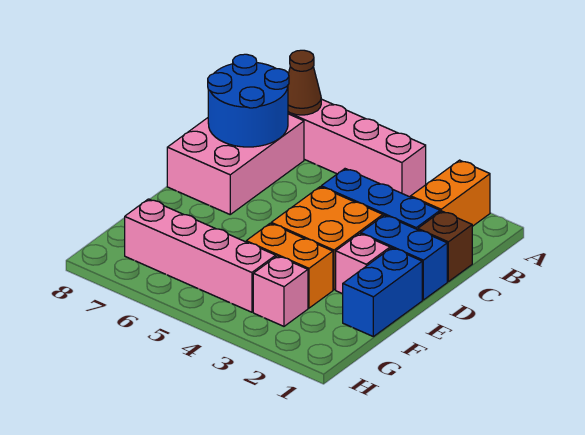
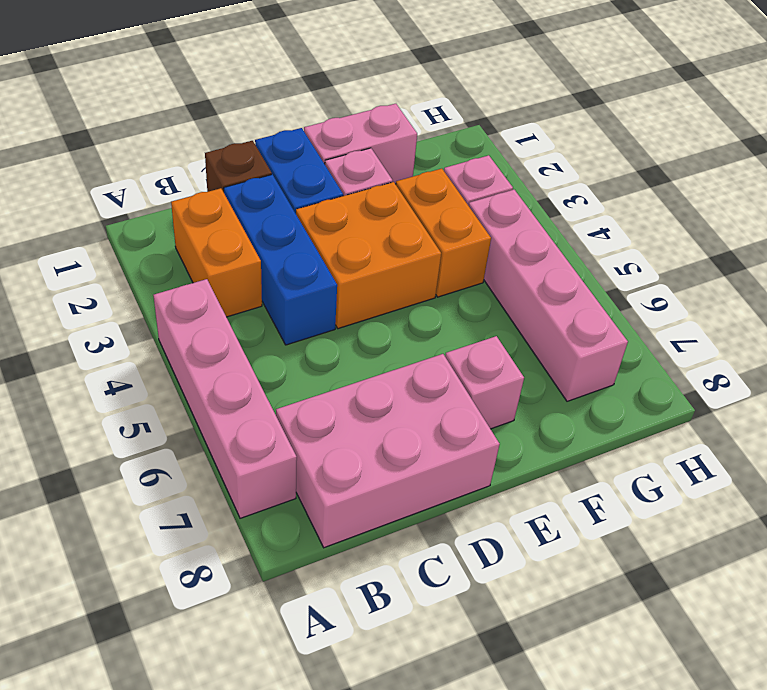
orange brick A2:B2 level 1 -> orange brick B2:B3 level 1
brown cone A7 level 2 -> none
blue round brick B7:C8 level 2 -> none
blue brick E1:F1 level 1 -> pink brick E1:F1 level 1
none -> pink brick E7 level 1

